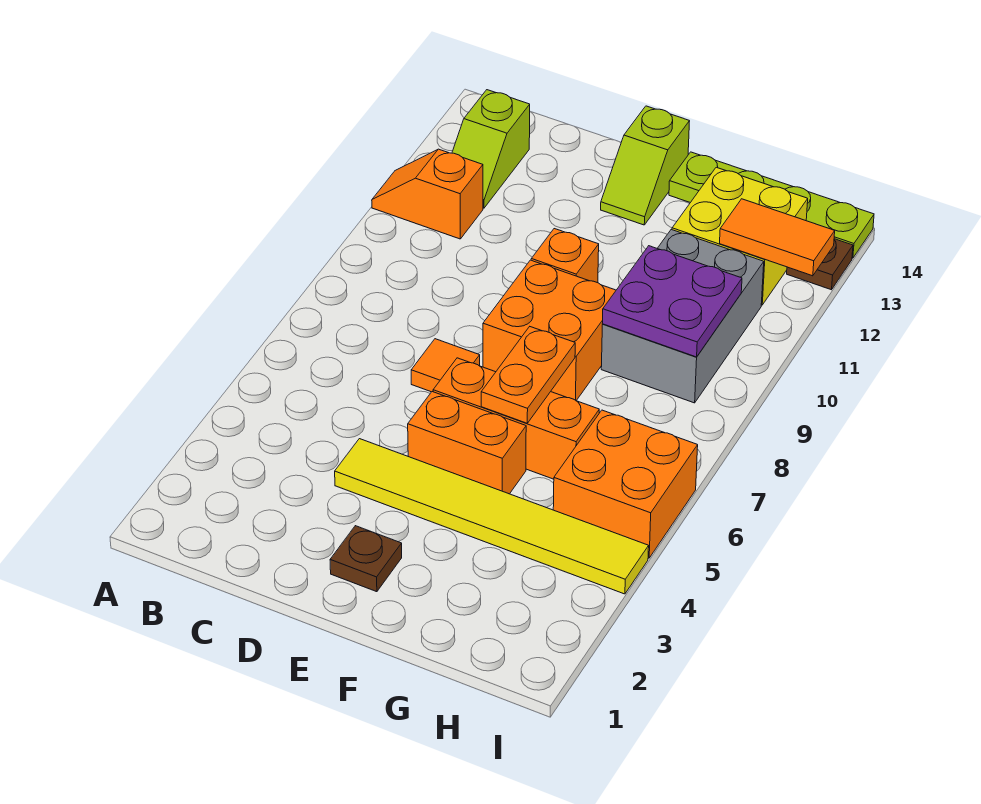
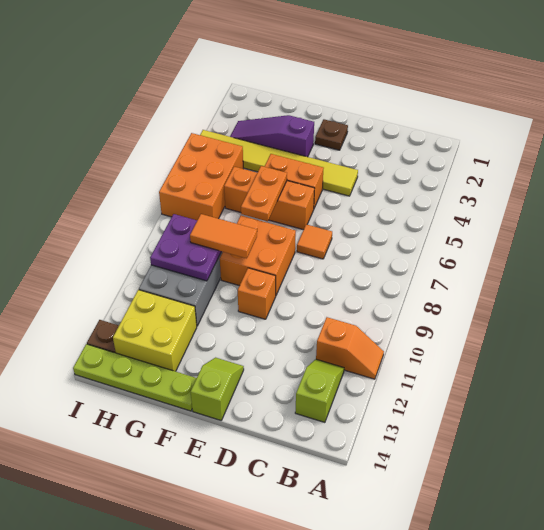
none -> purple slope F3:H3 level 1 top F
orange brick H5:I6 level 1 -> orange brick H5:I7 level 1
orange tile H12:I12 level 2 -> orange tile F9:G9 level 3

